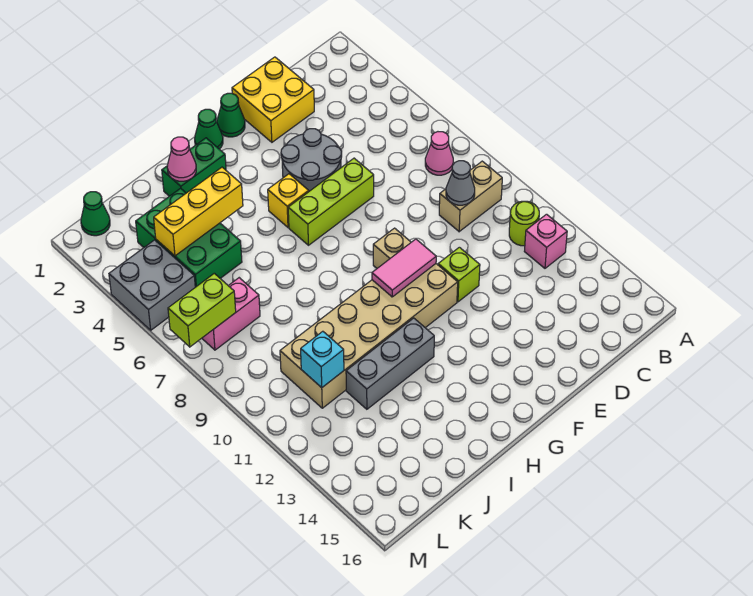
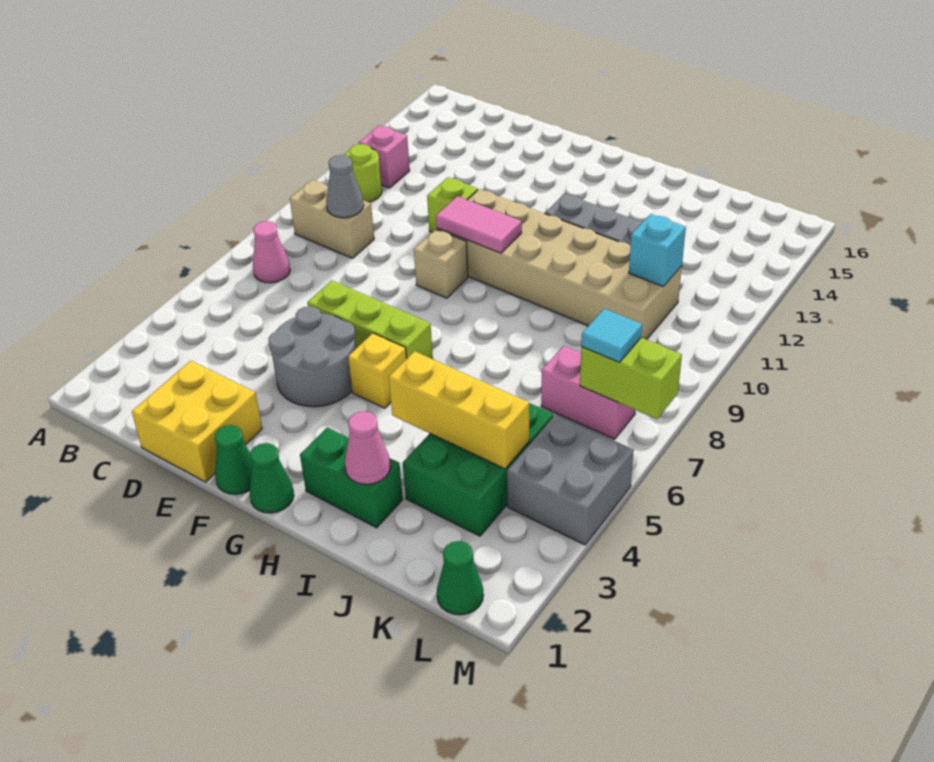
none -> cyan tile L7 level 3

